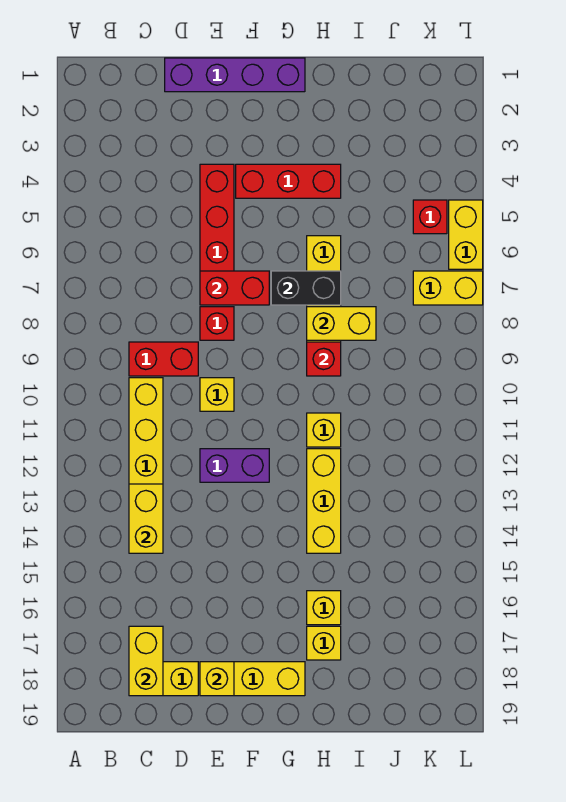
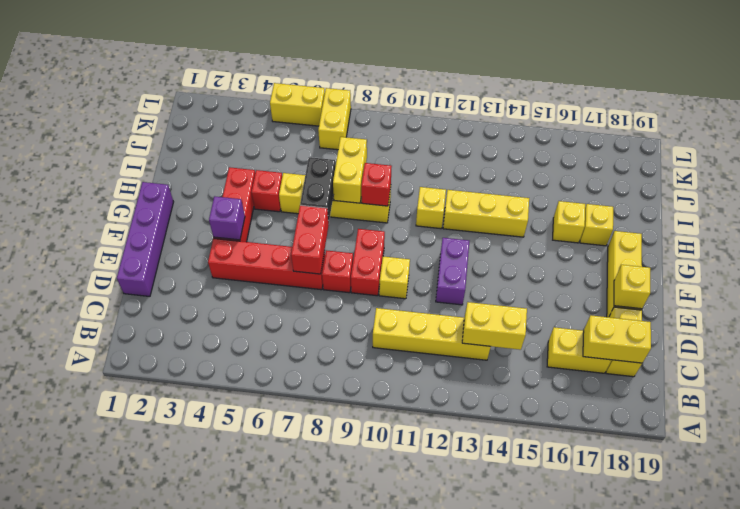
red brick C9:D9 level 1 -> red brick E9:F9 level 1
none -> yellow brick C16:C17 level 1
none -> purple brick F4 level 2
red brick K5 level 1 -> red brick H5 level 1

